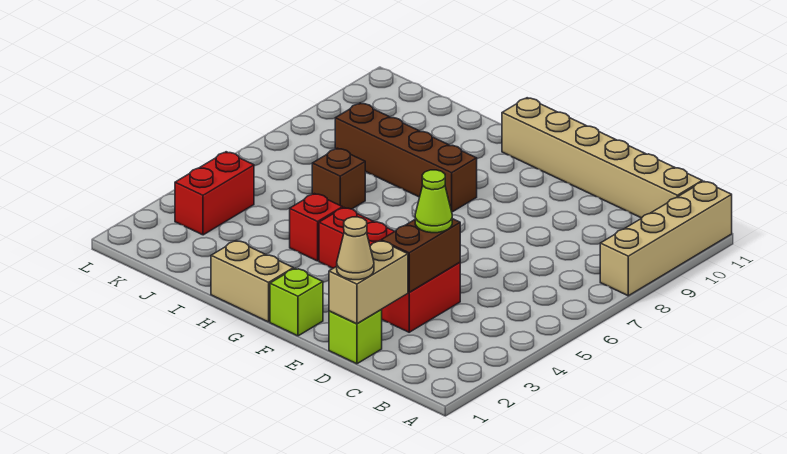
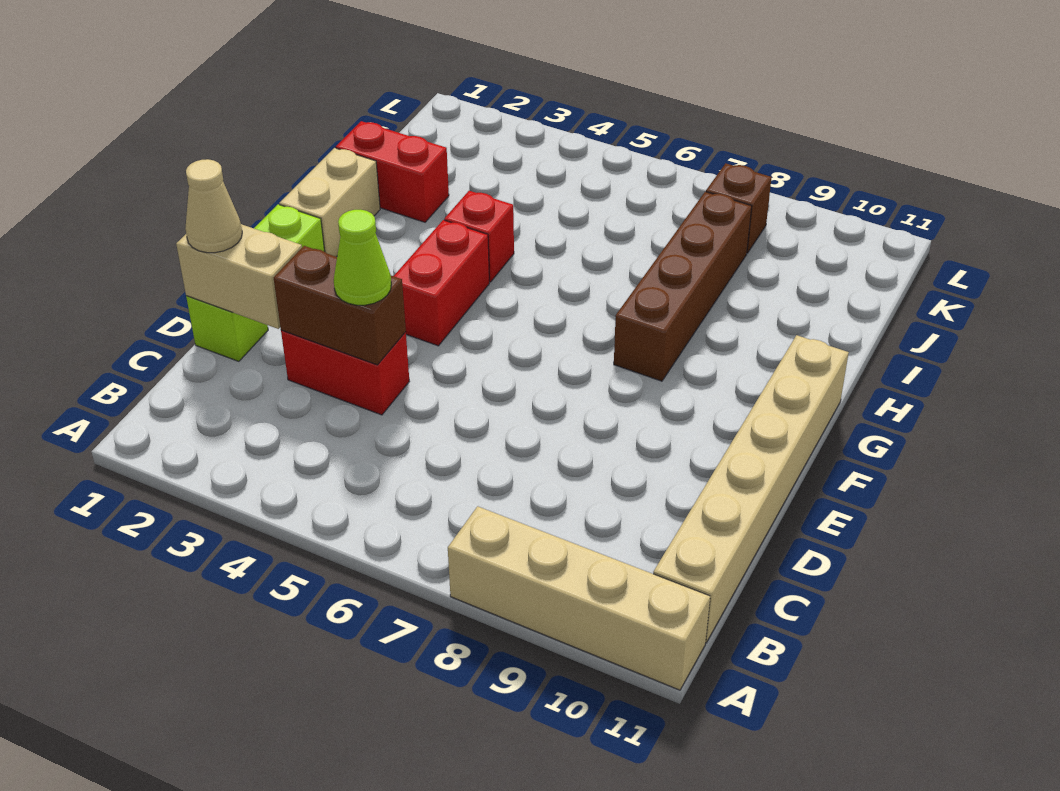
brown brick I6 level 1 -> brown brick K8 level 1
red brick K3:K4 level 1 -> red brick I1:I2 level 1

